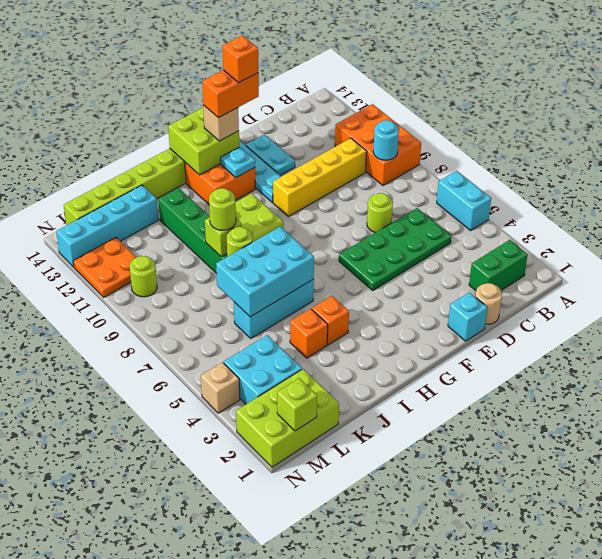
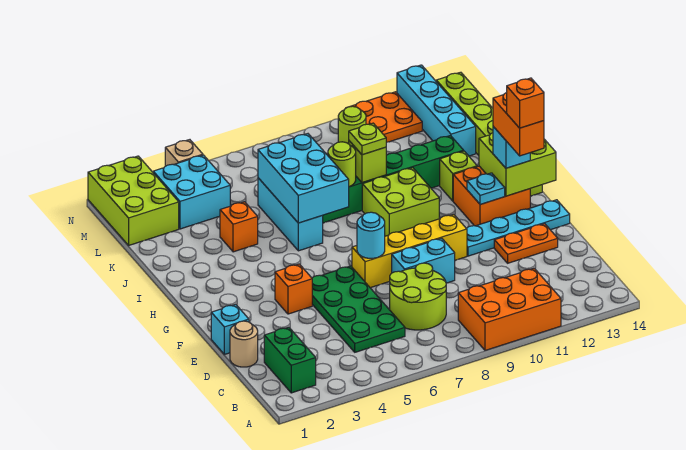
cyan brick A5:A6 level 1 -> cyan brick E8:E9 level 1
cyan round brick B9 level 2 -> cyan round brick F7 level 2
yellow brick C10:F10 level 1 -> yellow brick F7:F10 level 1
lime round brick D7 level 1 -> lime round brick C7:D8 level 1
cyan plate E12:E13 level 1 -> orange plate E12:E13 level 1
tan brick G13 level 3 -> cyan brick G13 level 3
orange brick I4 level 1 -> orange brick F4 level 1
lime round brick J9 level 3 -> lime plate J9 level 3
lime brick M1 level 2 -> lime brick I12 level 1

